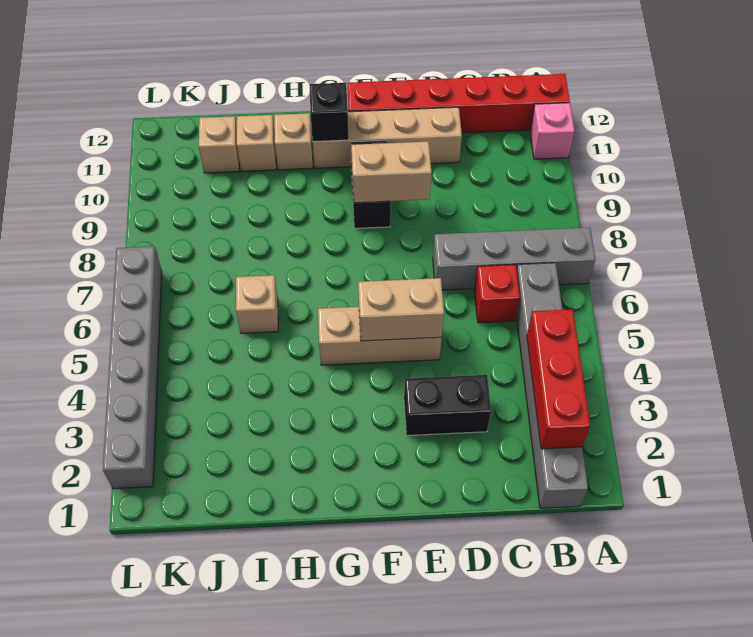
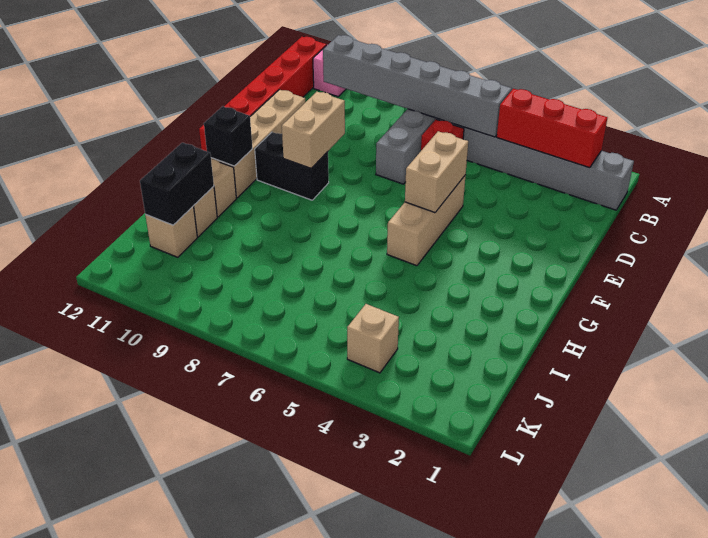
black brick D3:E3 level 1 -> black brick I11:J11 level 2
tan brick I6 level 1 -> tan brick K4 level 1
grey brick L2:L7 level 1 -> grey brick B5:B10 level 2

